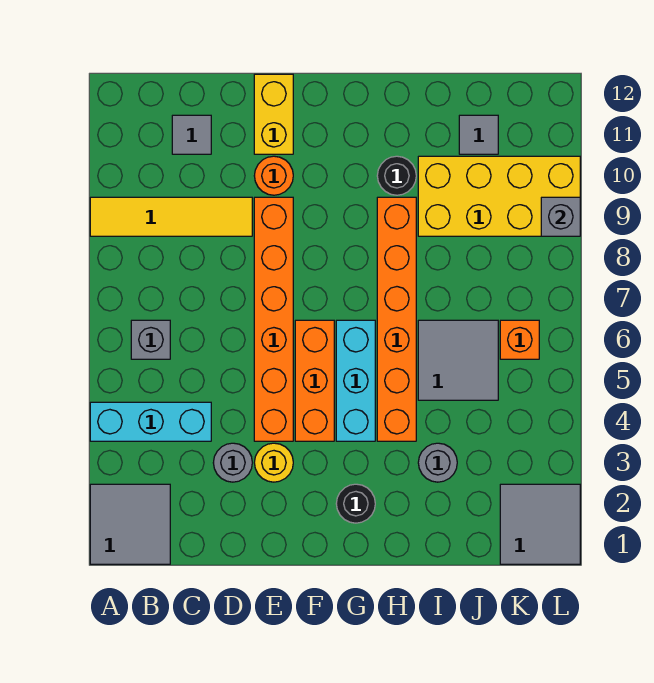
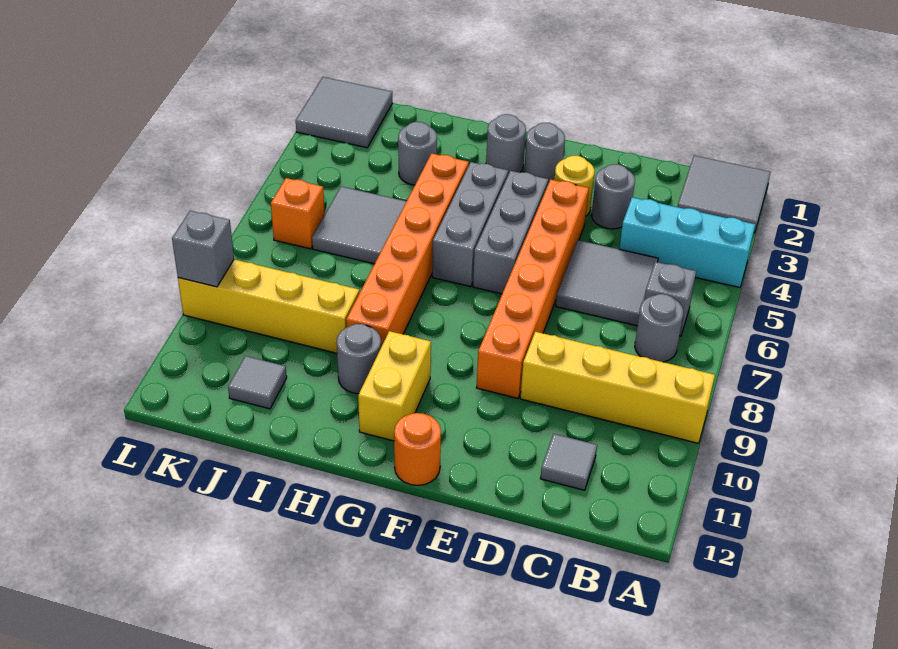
yellow tile A9:D9 level 1 -> yellow brick A9:D9 level 1
none -> grey round brick B7 level 1
none -> grey tile C5:D6 level 1
orange round brick E10 level 1 -> orange round brick F12 level 1
yellow brick E11:E12 level 1 -> yellow brick G10:G11 level 1
none -> grey round brick F2 level 1
orange brick F4:F6 level 1 -> grey brick F4:F6 level 1
black round brick G2 level 1 -> grey round brick G2 level 1
cyan brick G4:G6 level 1 -> grey brick G4:G6 level 1
black round brick H10 level 1 -> grey round brick H10 level 1
yellow brick I9:L10 level 1 -> yellow brick I9:L9 level 1

